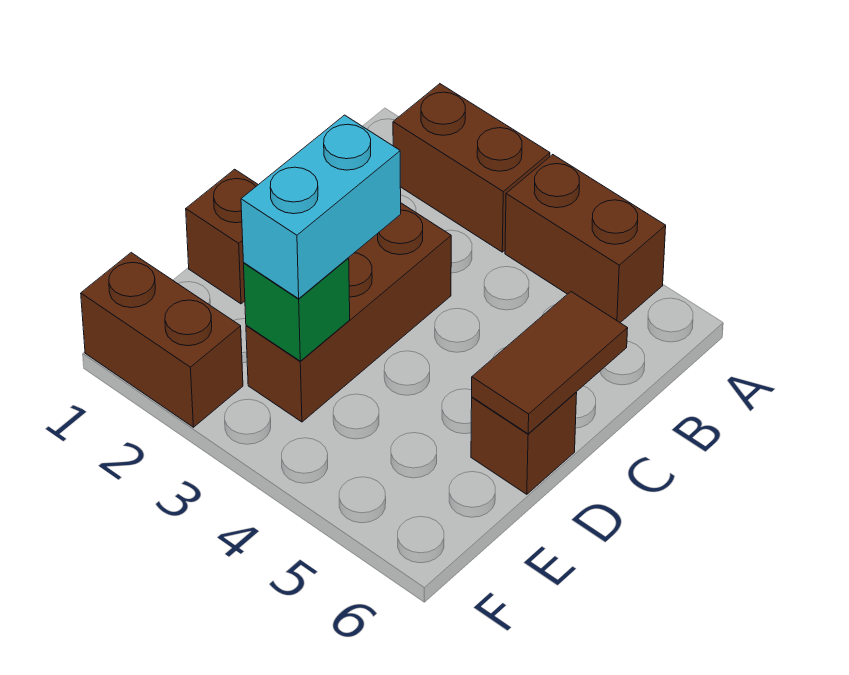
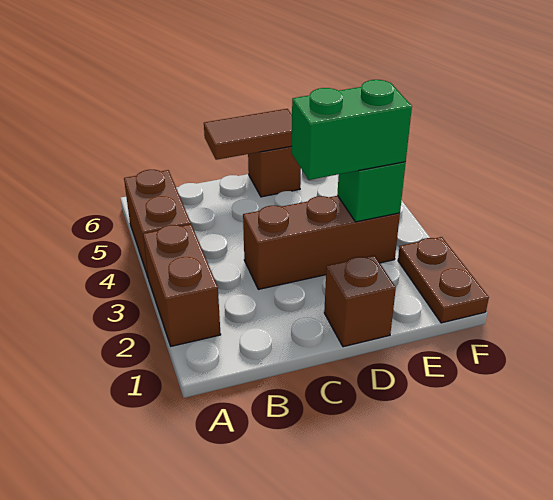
cyan brick D3:E3 level 3 -> green brick D3:E3 level 3
brown brick F1:F2 level 1 -> brown plate F1:F2 level 1

